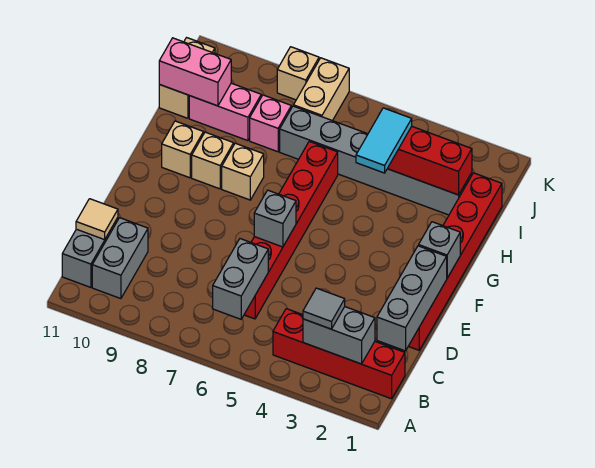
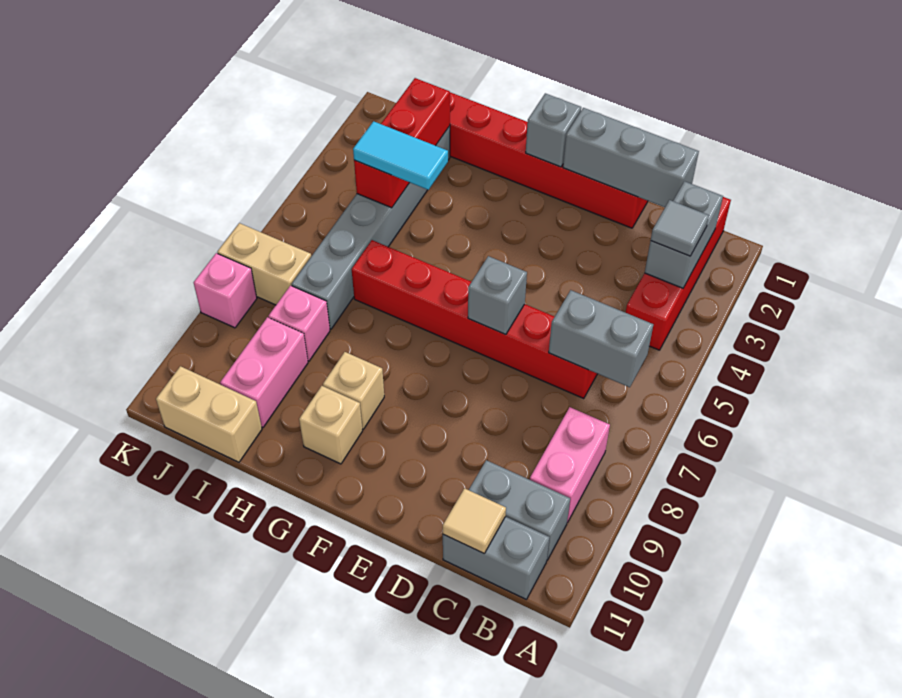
tan brick G8 level 1 -> none
pink brick I10:I11 level 2 -> pink brick B8:B9 level 1
tan brick K8 level 1 -> pink brick K8 level 1

